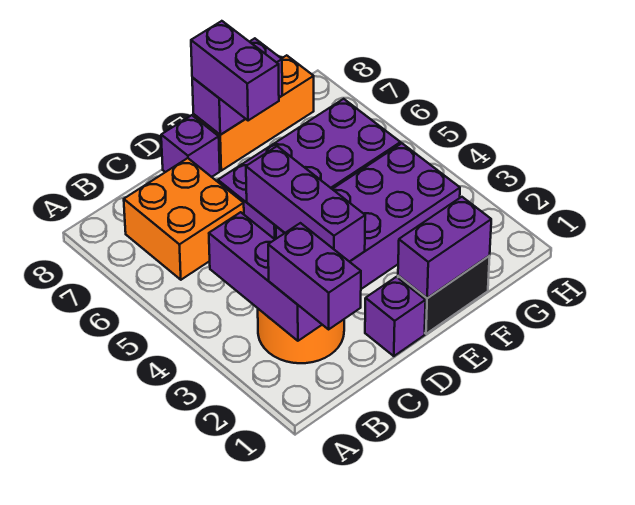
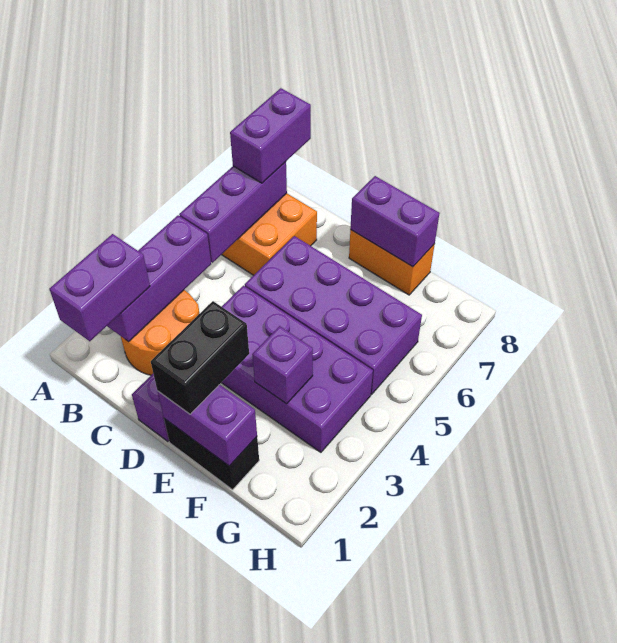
purple brick D3:D5 level 2 -> purple brick B5:B7 level 2
purple brick D8 level 1 -> purple brick F3 level 2
none -> black brick E1:E2 level 3
purple brick E7:E8 level 3 -> purple brick B7:B8 level 3
orange brick E8:G8 level 1 -> orange brick E8:F8 level 1

